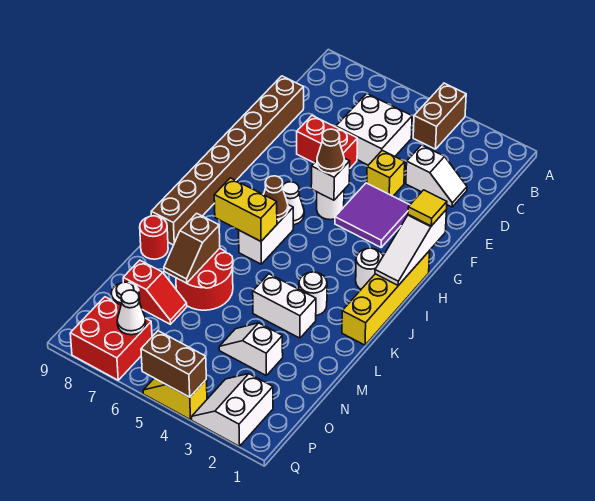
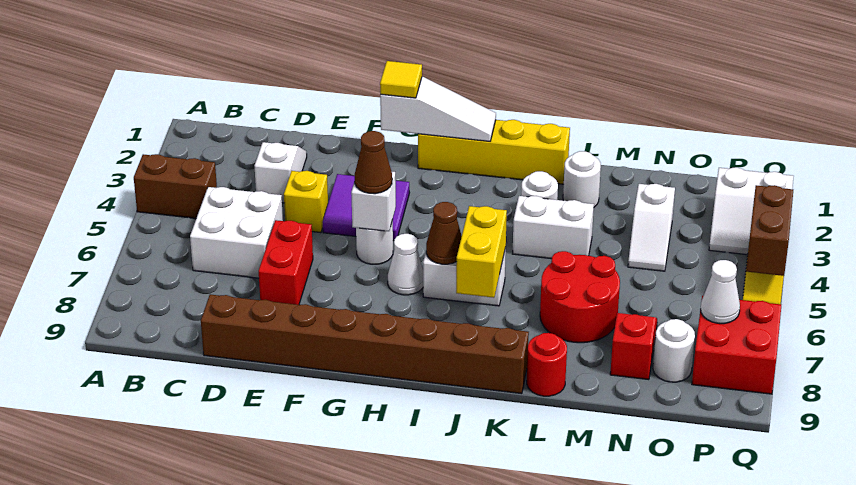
white round brick I2 level 1 -> white round brick L2 level 1
white brick L3:L4 level 1 -> white brick K4:L4 level 1
brown slope L7:M7 level 2 top L -> none

